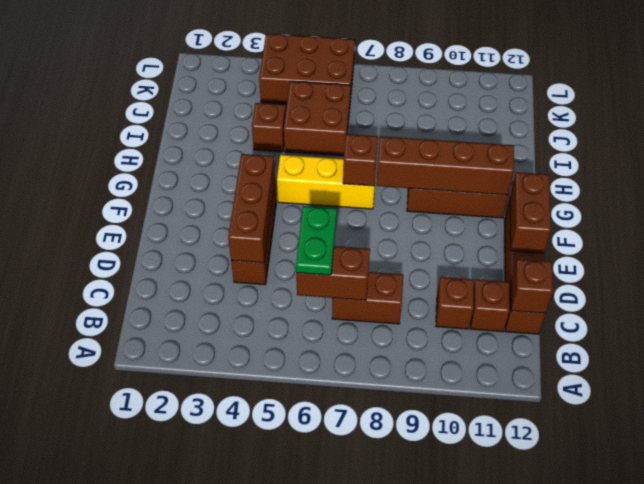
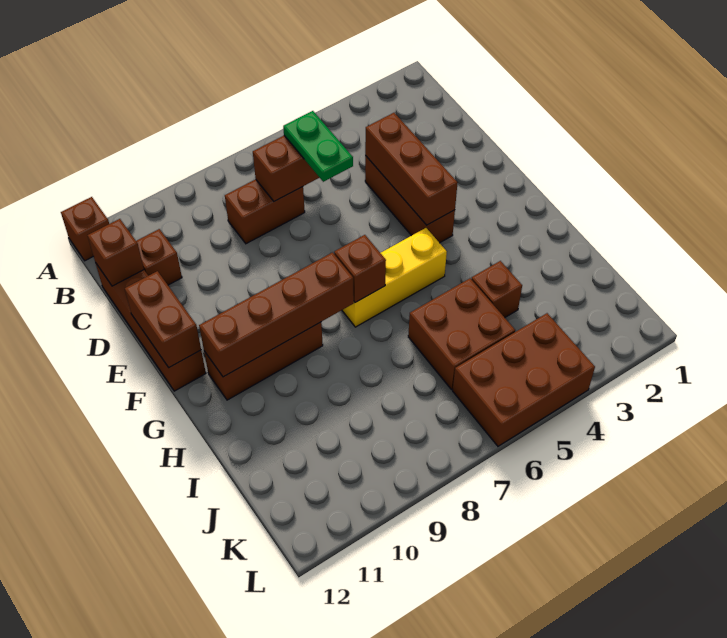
brown brick C10 level 1 -> brown brick A12 level 1

